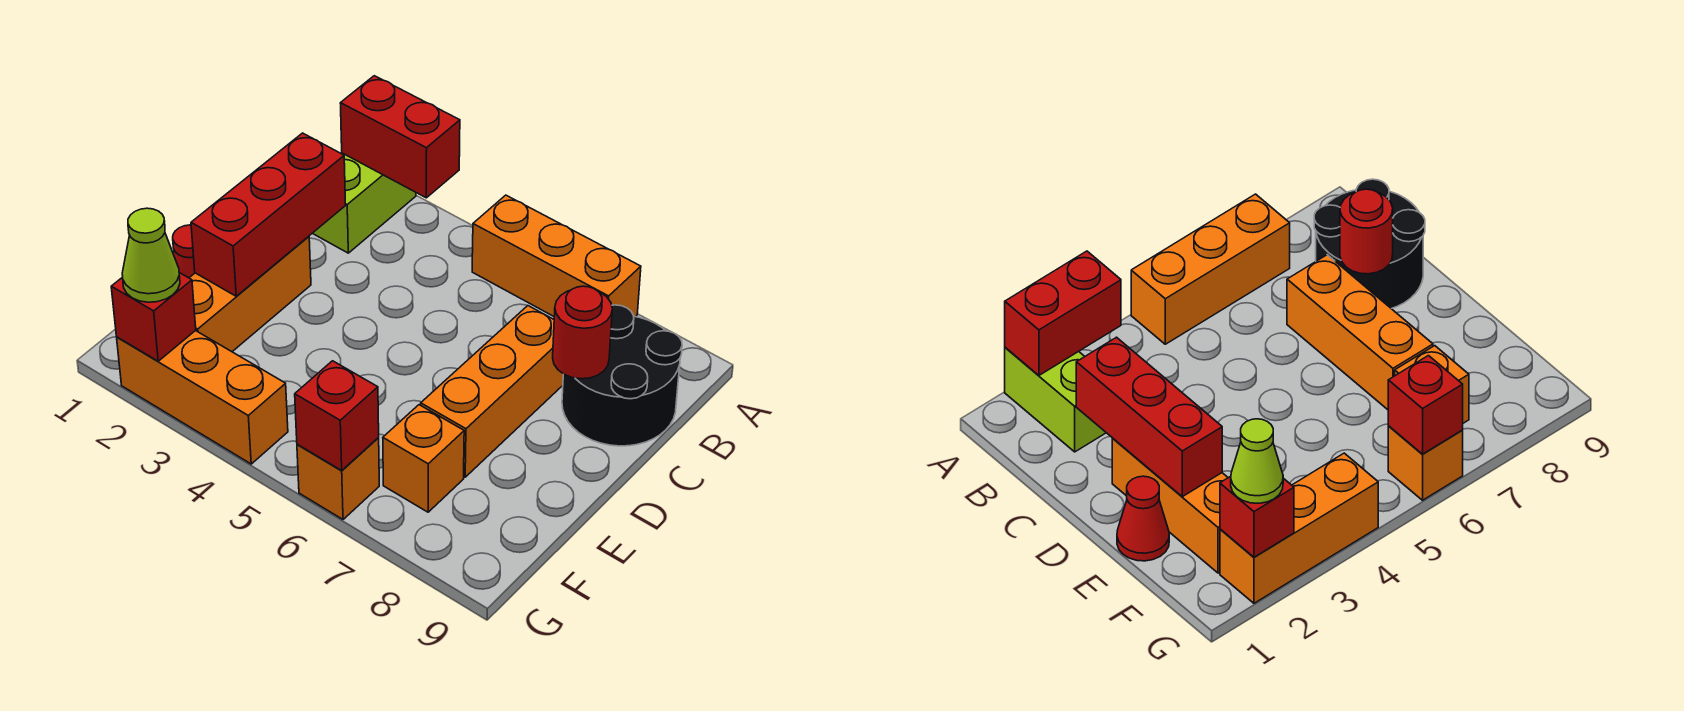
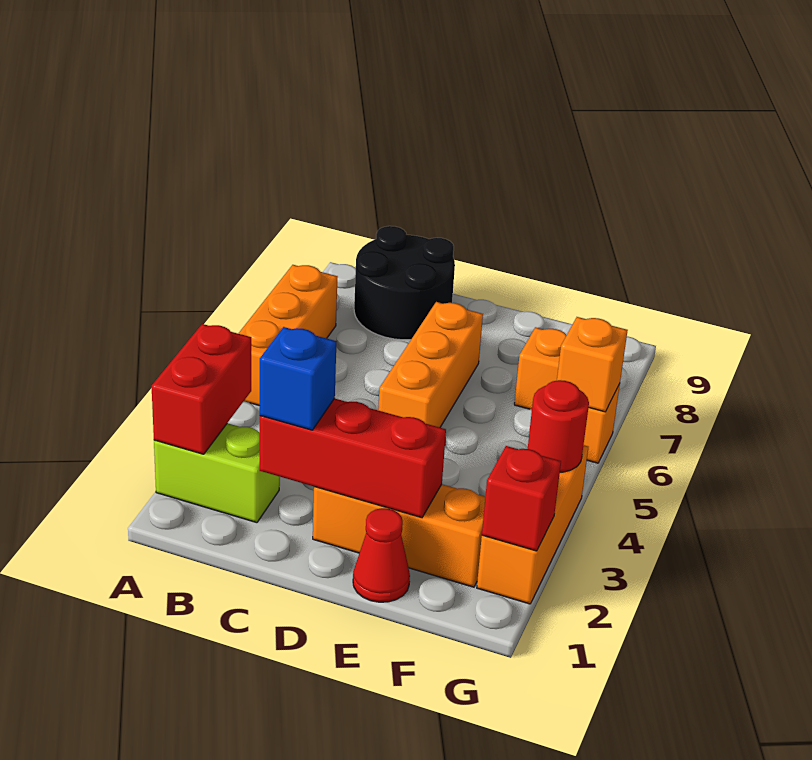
none -> blue brick C2 level 3
orange brick C7:E7 level 1 -> orange brick D5:D7 level 1
red round brick C8 level 2 -> red round brick G4 level 2
lime cone G2 level 3 -> none
red brick G6 level 2 -> orange brick G6 level 2

